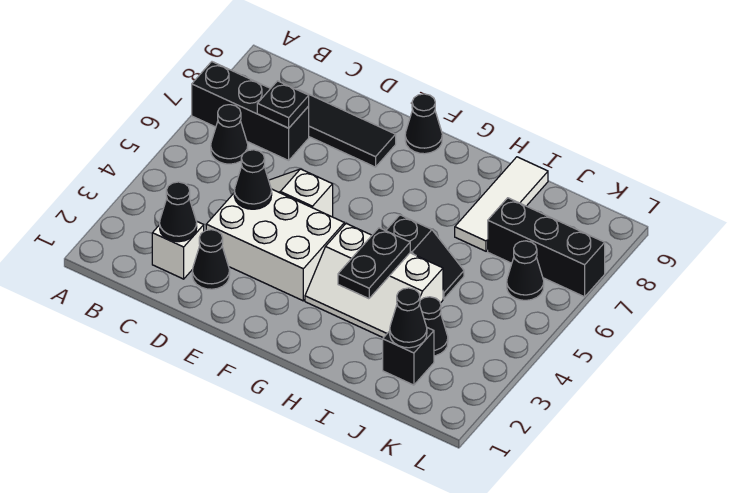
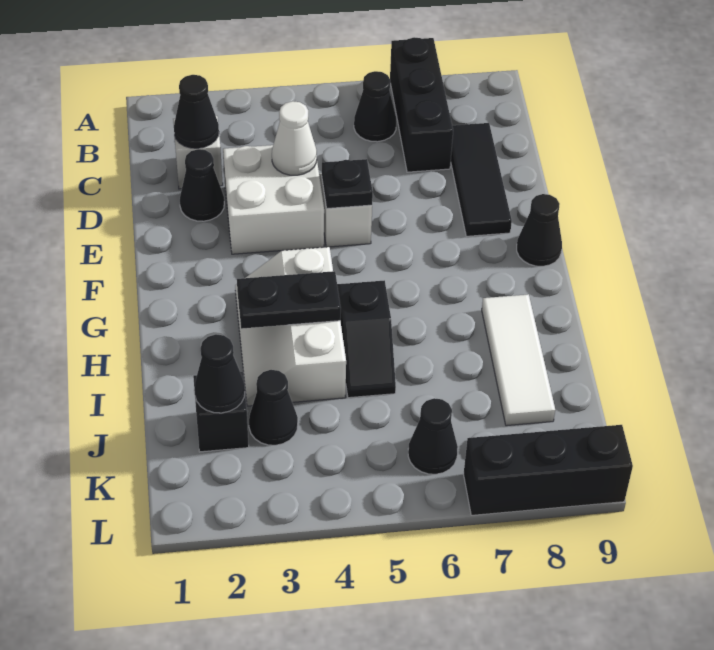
black plate C7 level 2 -> black plate E5 level 2
white brick D3:F4 level 1 -> white brick D3:E4 level 1
black cone D4 level 2 -> white cone D4 level 2
white tile I7:I9 level 1 -> white tile H8:J8 level 1
black brick J7:L7 level 1 -> black brick L7:L9 level 1

